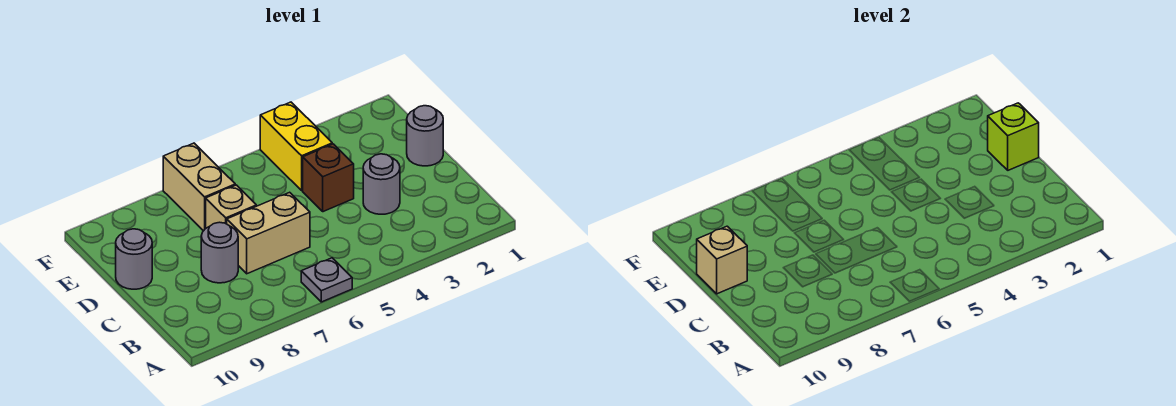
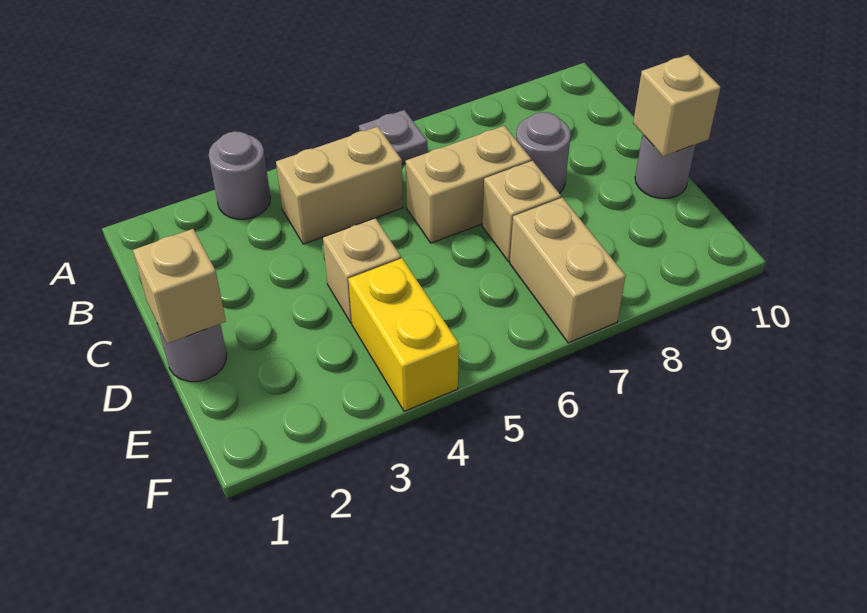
none -> tan brick B4:B5 level 1
grey round brick C3 level 1 -> grey round brick A3 level 1
lime brick D1 level 2 -> tan brick D1 level 2
brown brick D4 level 1 -> tan brick D4 level 1

